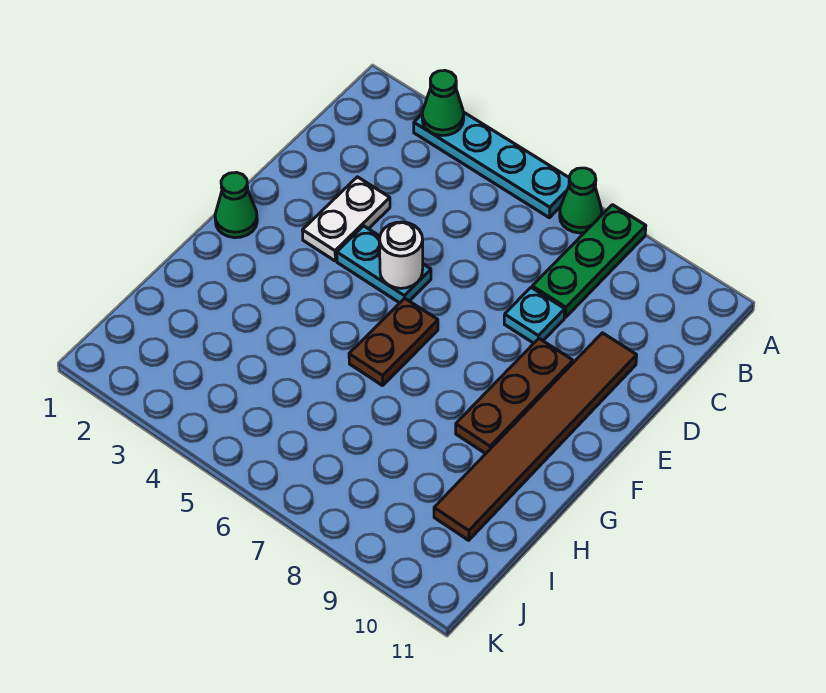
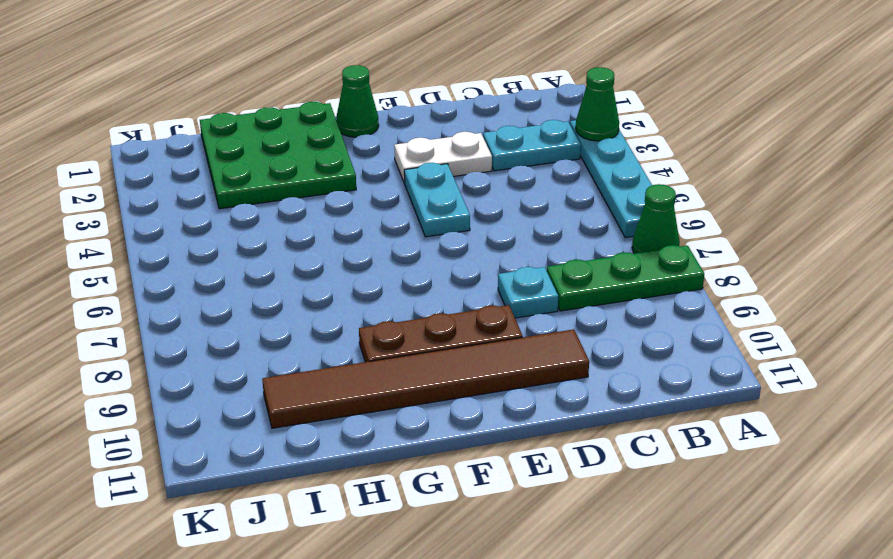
none -> cyan plate B3:C3 level 1
white round brick E5 level 2 -> none
brown plate F6:G6 level 1 -> none
none -> green plate G1:I3 level 1

